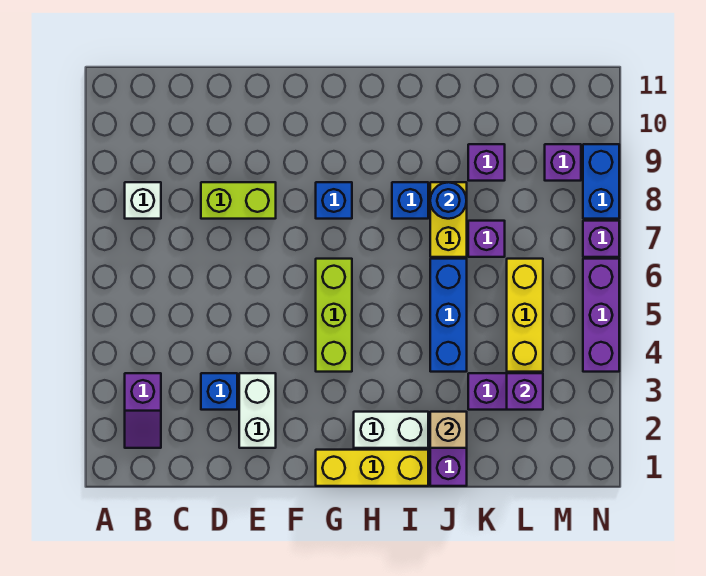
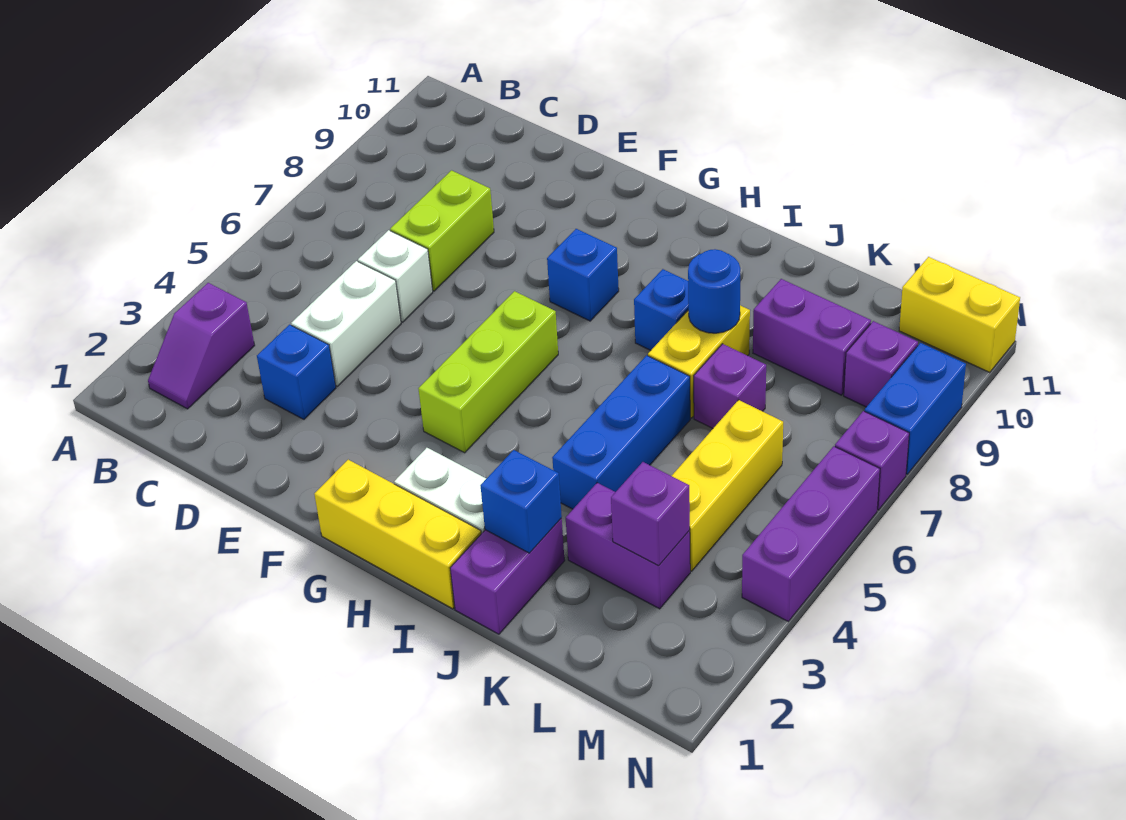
white brick B8 level 1 -> white brick D6 level 1
lime brick D8:E8 level 1 -> lime brick D7:D8 level 1
white brick E2:E3 level 1 -> white brick D4:D5 level 1
tan brick J2 level 2 -> blue brick J2 level 2
purple brick K9 level 1 -> purple brick K9:L9 level 1
none -> yellow brick M11:N11 level 1

